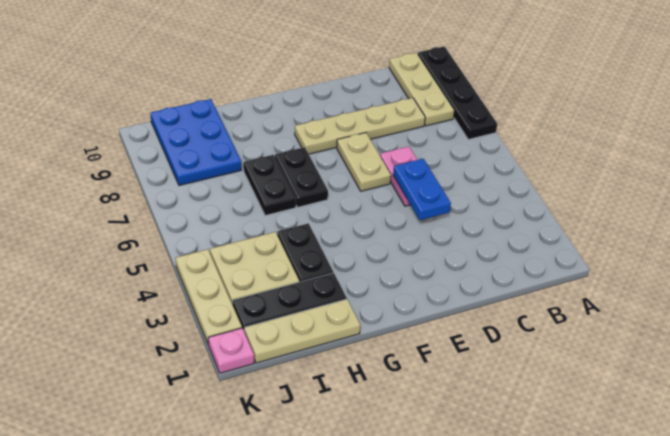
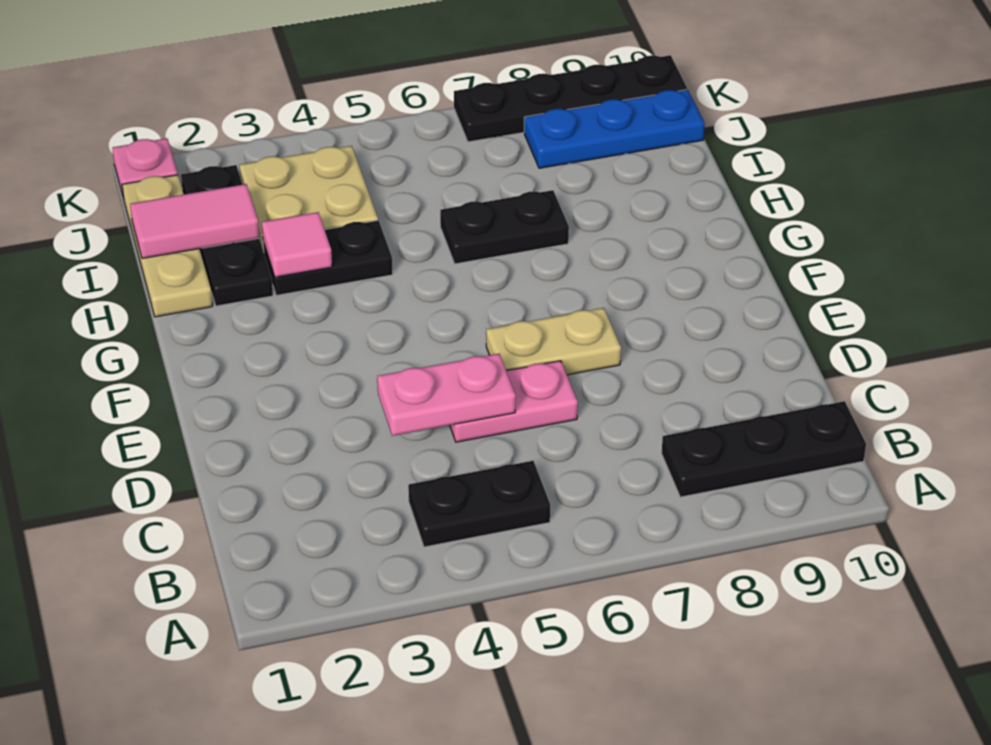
black plate A7:A10 level 1 -> black plate K7:K10 level 1
tan plate B8:B10 level 1 -> black plate B8:B10 level 1
tan plate C8:F8 level 1 -> none
blue plate D4:D5 level 2 -> pink plate D4:D5 level 2
black plate G6:G7 level 1 -> black plate B4:B5 level 1
none -> pink tile H3 level 2
none -> pink tile I1:I2 level 2
blue plate I8:J10 level 1 -> blue plate J8:J10 level 1
tan plate K2:K4 level 1 -> none

